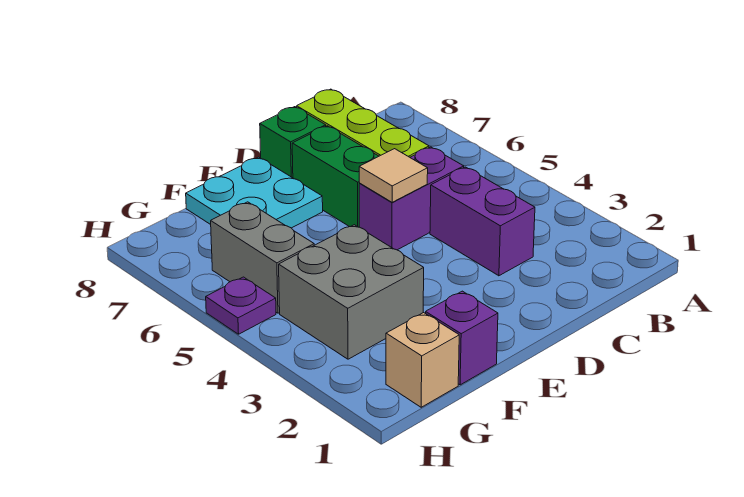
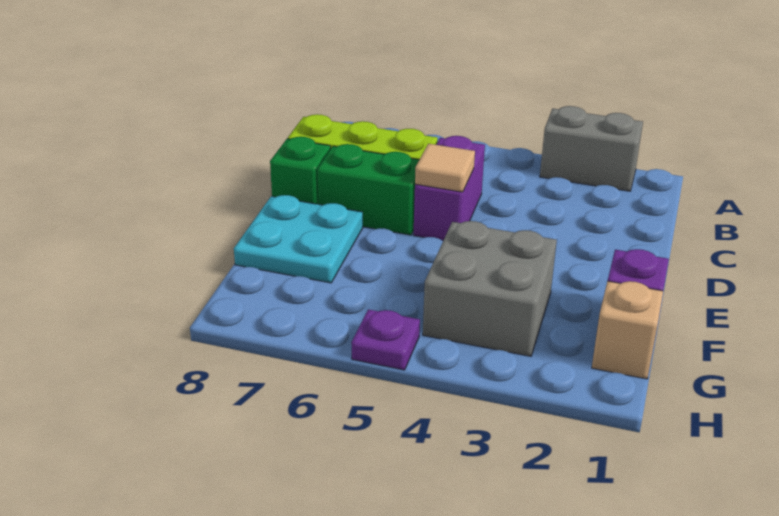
purple brick C3:C4 level 1 -> none
grey brick G5:G6 level 1 -> grey brick A2:A3 level 1

